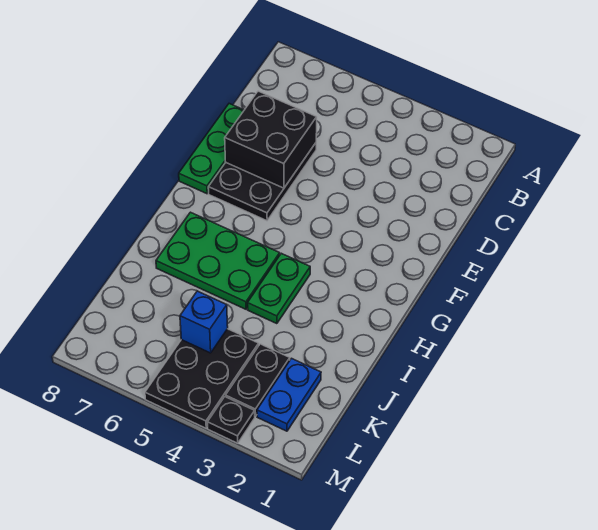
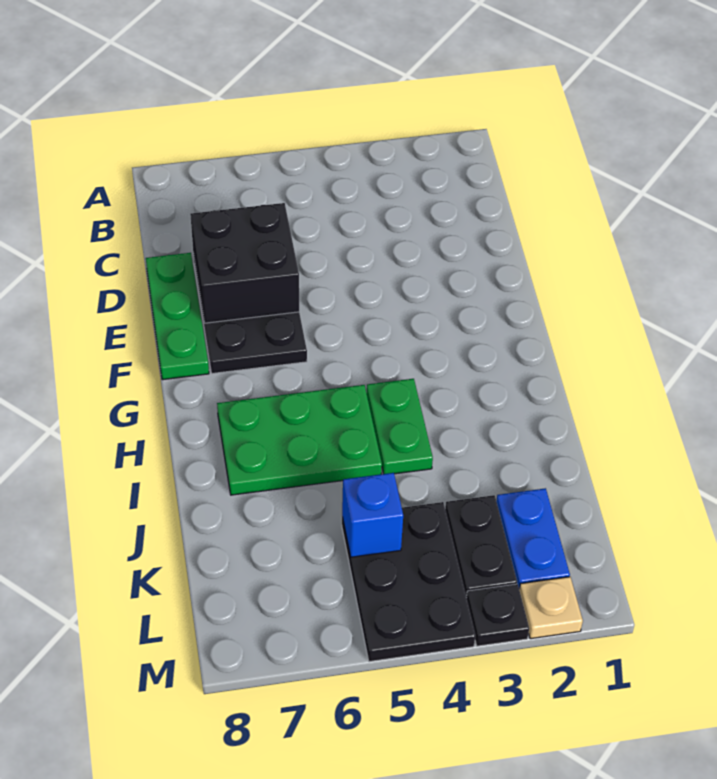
none -> tan plate M2 level 1

